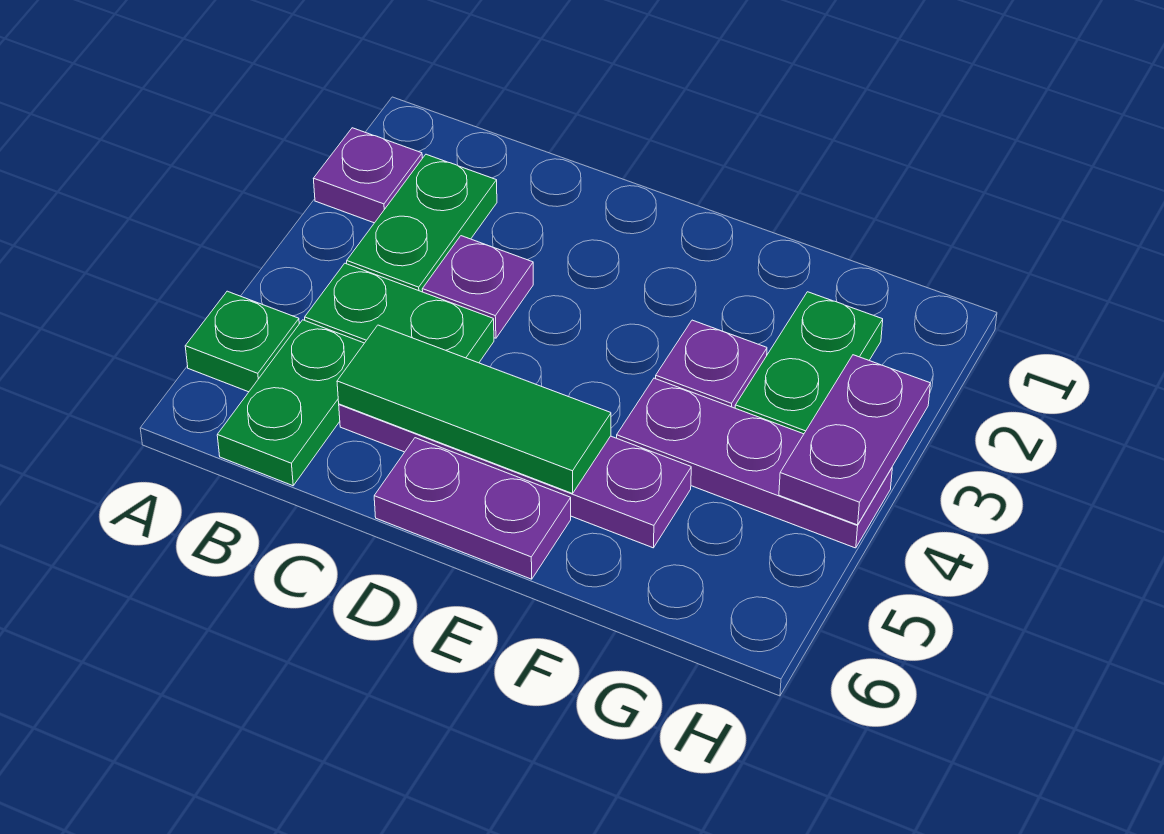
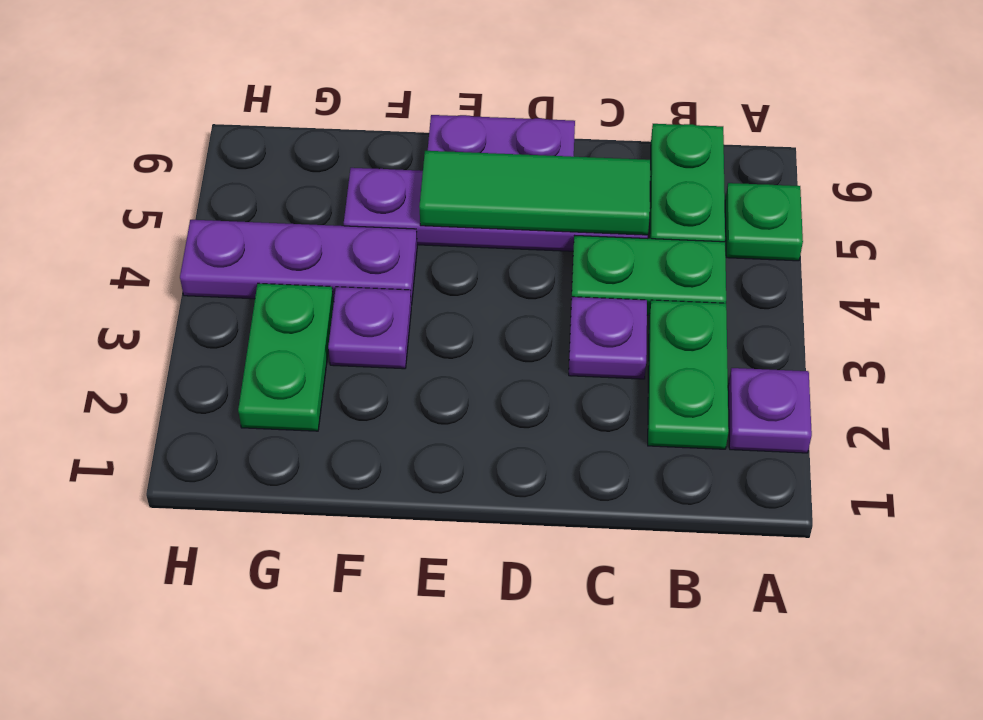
purple plate H3:H4 level 2 -> none

